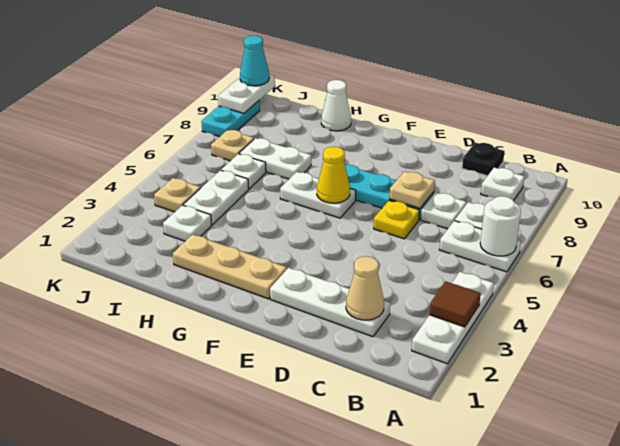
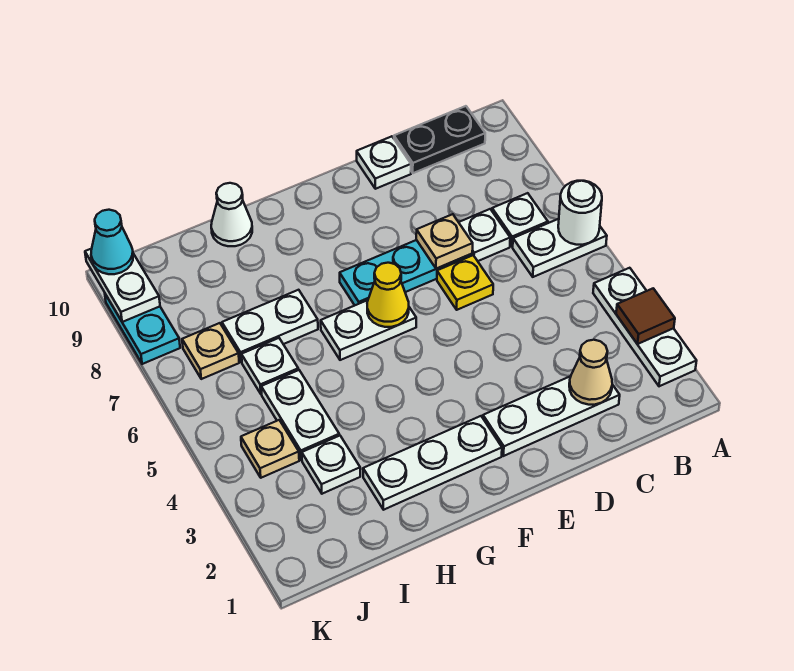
white plate B9 level 1 -> white plate D10 level 1
black plate C10 level 1 -> black plate B10:C10 level 1
tan plate F2:H2 level 1 -> white plate F2:H2 level 1

